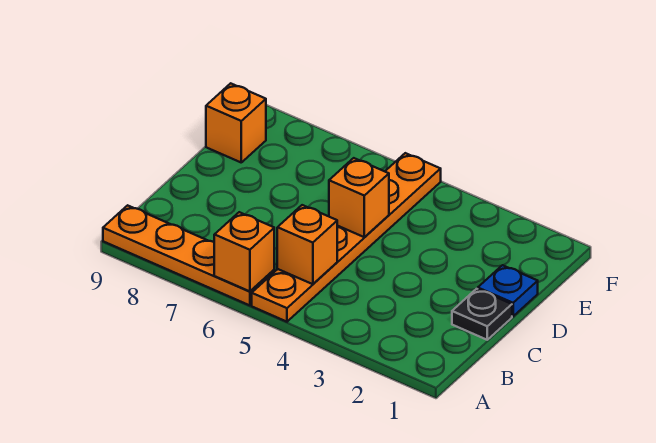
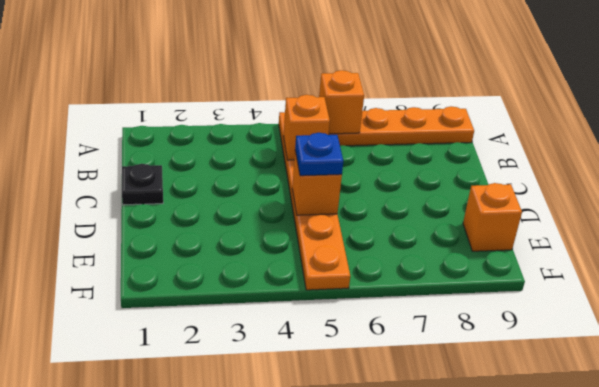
blue plate D1 level 1 -> blue plate D5 level 3

